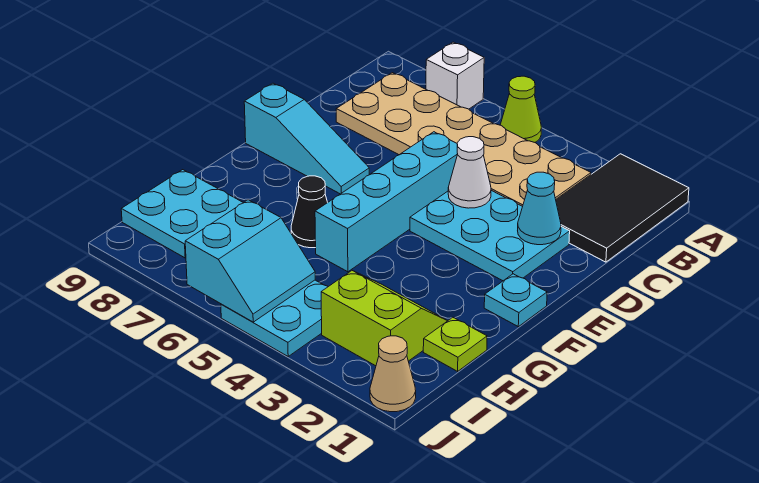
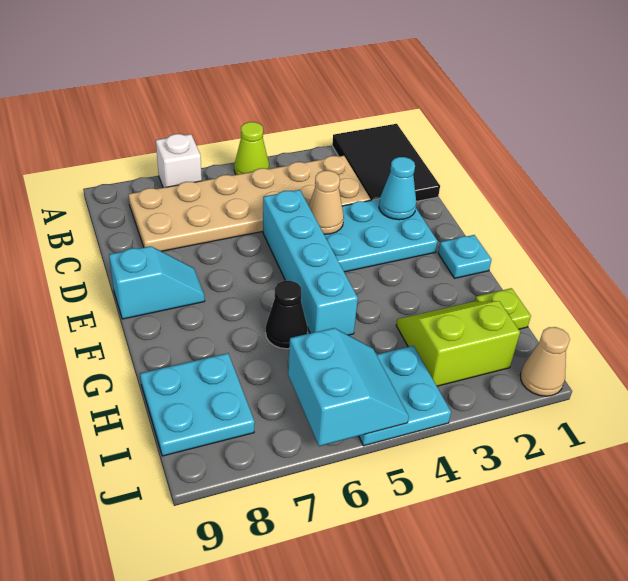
white cone D4 level 2 -> tan cone D4 level 2
cyan slope E7:E9 level 1 top 9 -> cyan slope E8:E9 level 1 top 9

